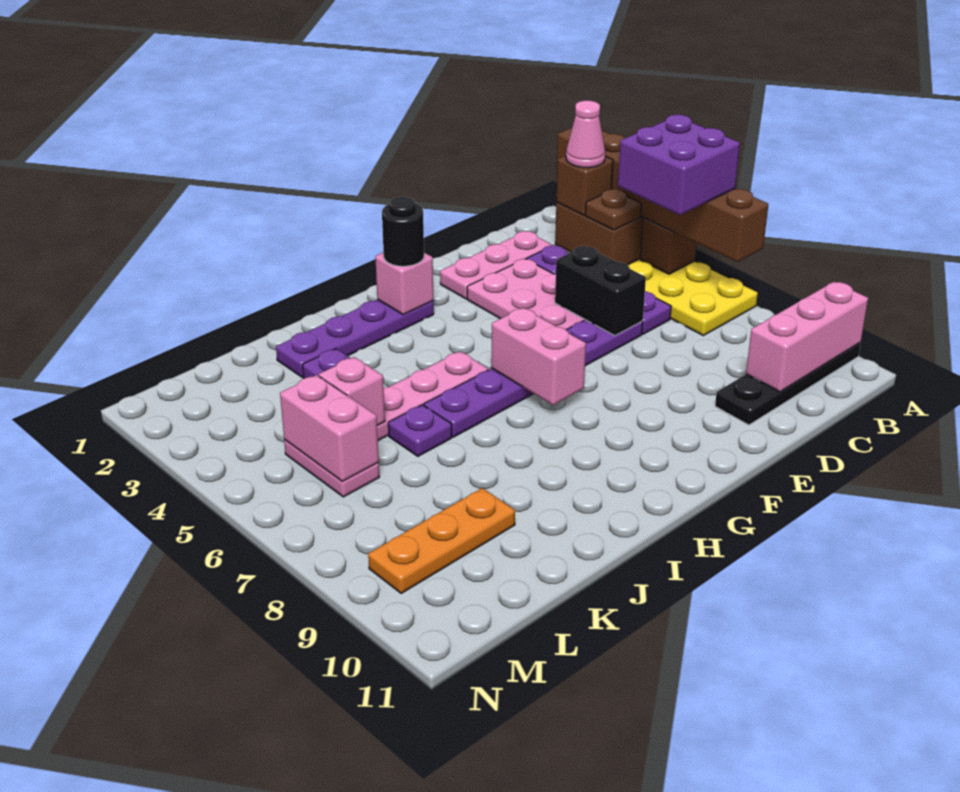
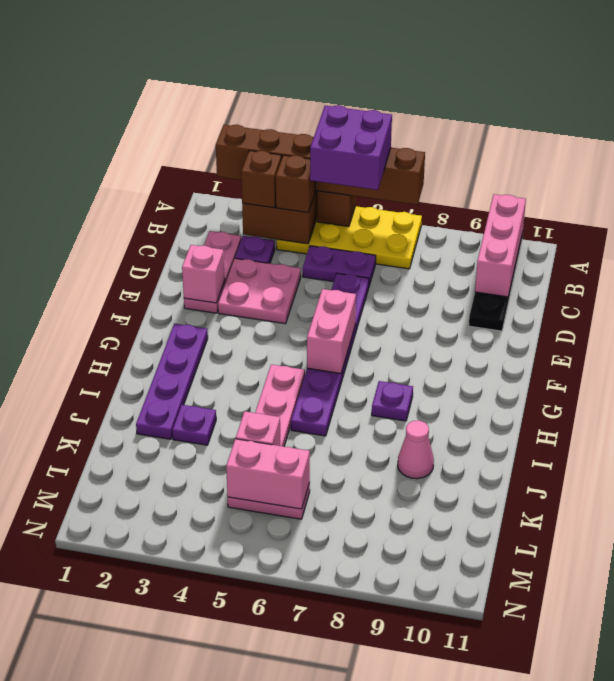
pink cone B3 level 4 -> pink cone J9 level 1
brown plate B4 level 3 -> brown brick B4 level 3
pink plate D3:E5 level 1 -> pink plate D3:E4 level 1
black brick D5:D6 level 2 -> none
pink brick G2 level 2 -> pink brick E2 level 2
black round brick G2 level 3 -> none
pink brick G6:G7 level 2 -> pink brick F6:G6 level 2
purple plate J6 level 1 -> purple plate H8 level 1
orange plate K9:M9 level 1 -> none

